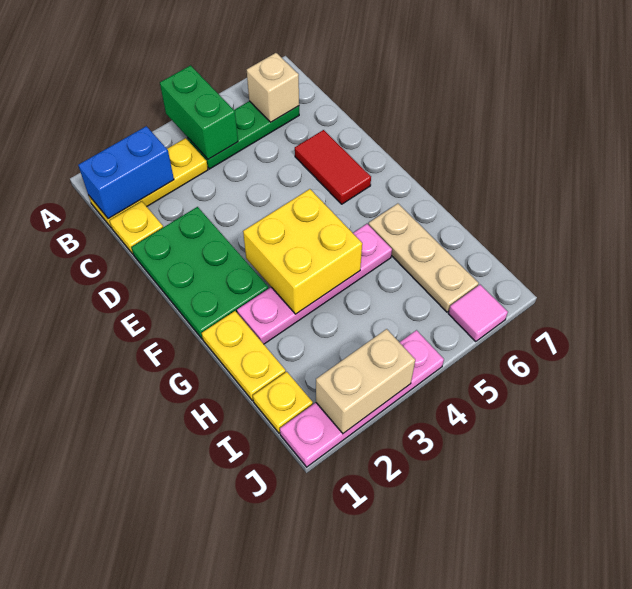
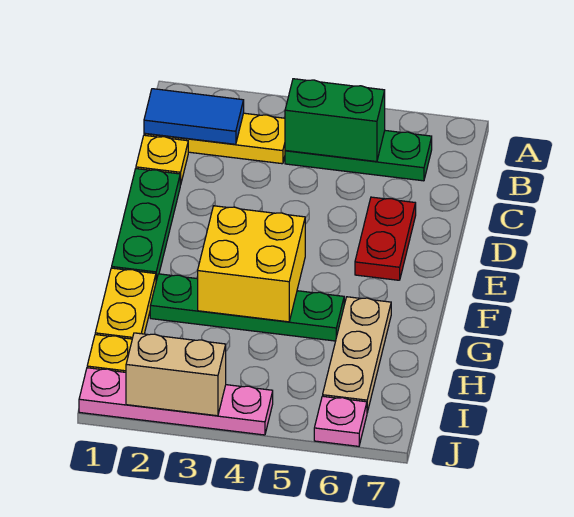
green brick A4:B4 level 2 -> green brick B4:B5 level 2
blue brick B1:B2 level 2 -> blue tile B1:B2 level 2
tan brick B6 level 2 -> none
green plate D1:F2 level 1 -> green plate D1:F1 level 1
red tile D6:E6 level 1 -> red plate D6:E6 level 1
pink plate G2:G5 level 1 -> green plate G2:G5 level 1
pink tile J6 level 1 -> pink plate J6 level 1

